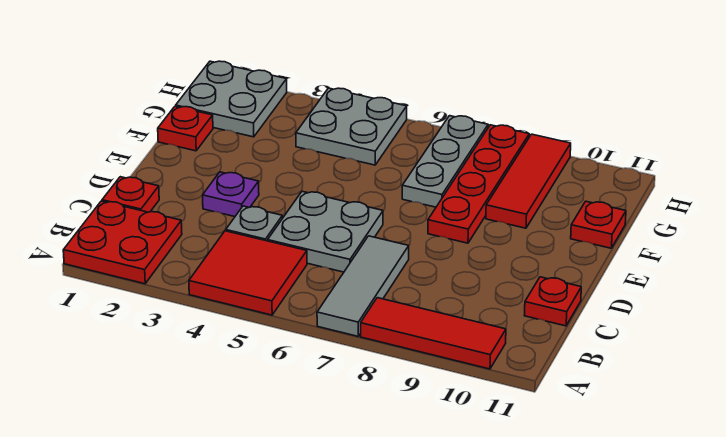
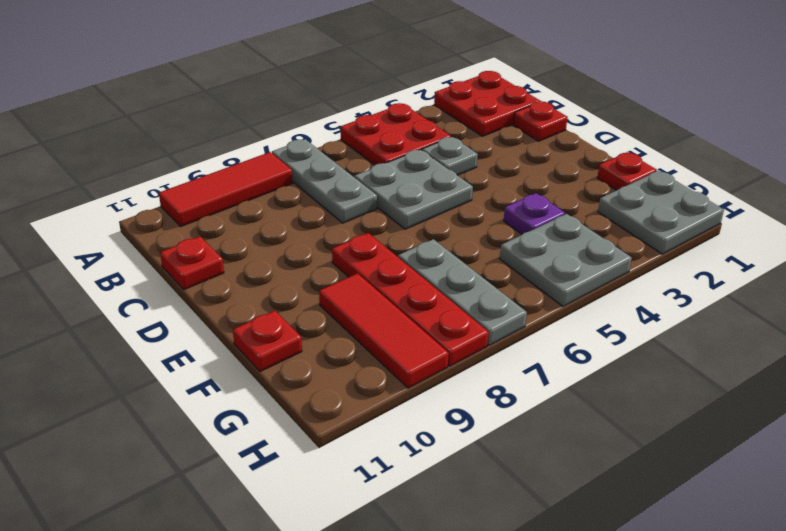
red tile A4:B5 level 1 -> red plate A4:B5 level 1
grey tile A7:C7 level 1 -> grey plate A7:C7 level 1
purple plate D3 level 1 -> purple plate F4 level 1

